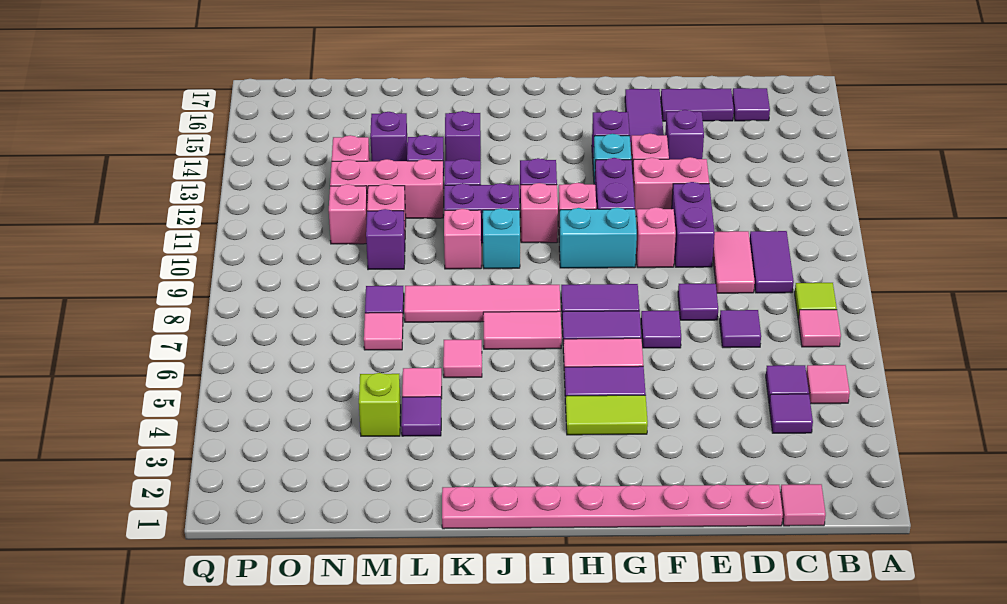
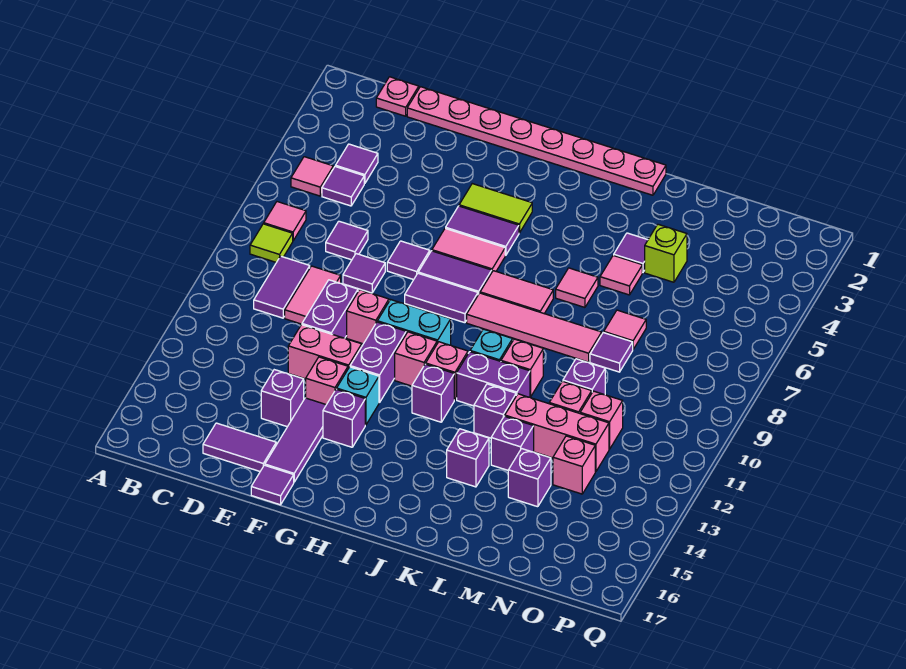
pink tile C1 level 1 -> pink plate C1 level 1
purple tile C16 level 1 -> purple tile F17 level 1

